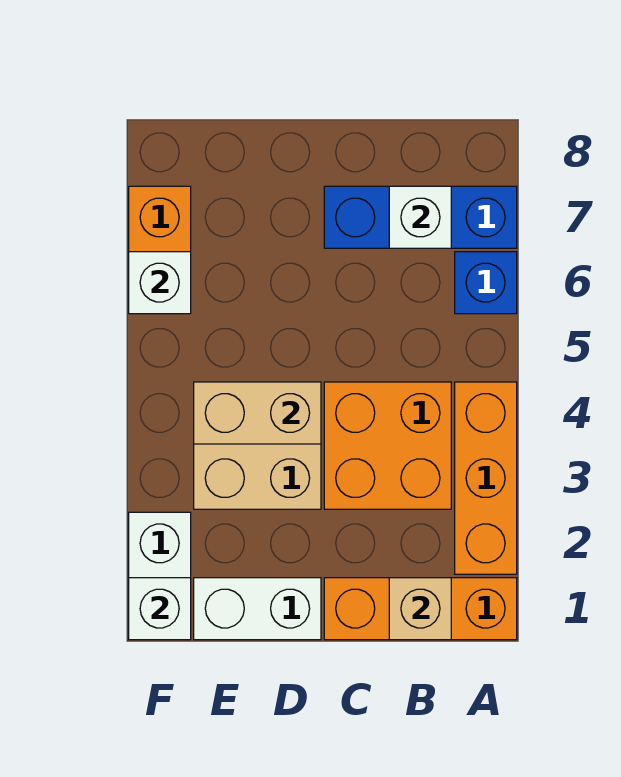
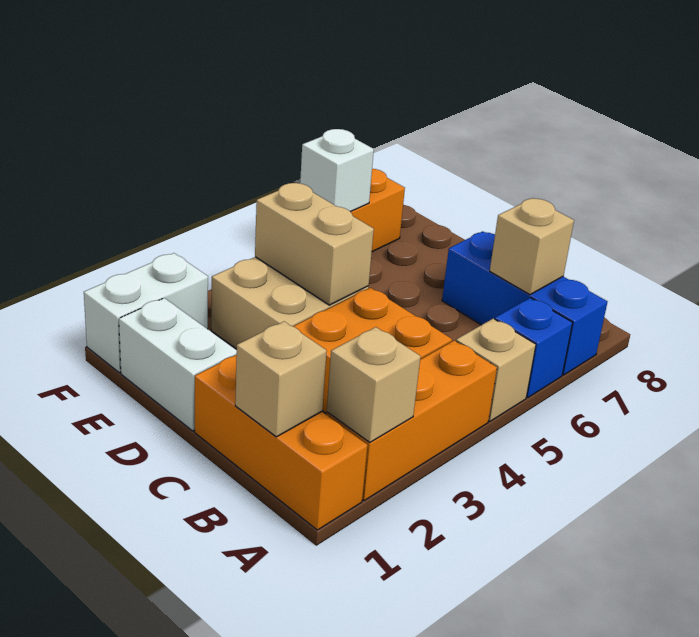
none -> tan brick A2 level 2
none -> tan brick A5 level 1
white brick B7 level 2 -> tan brick B7 level 2
white brick F1 level 2 -> none

